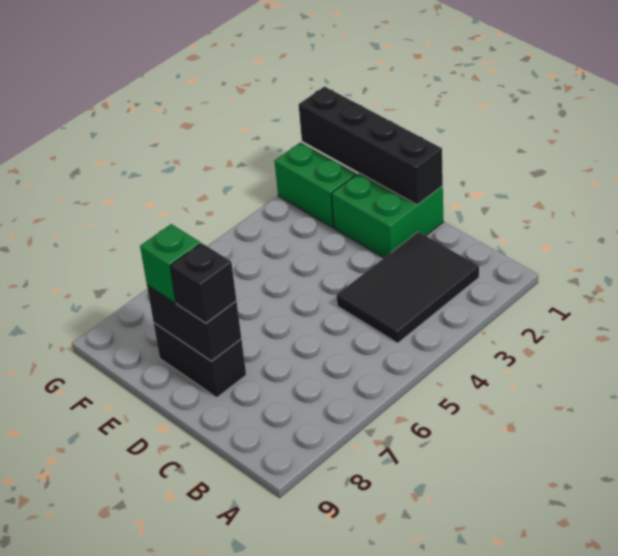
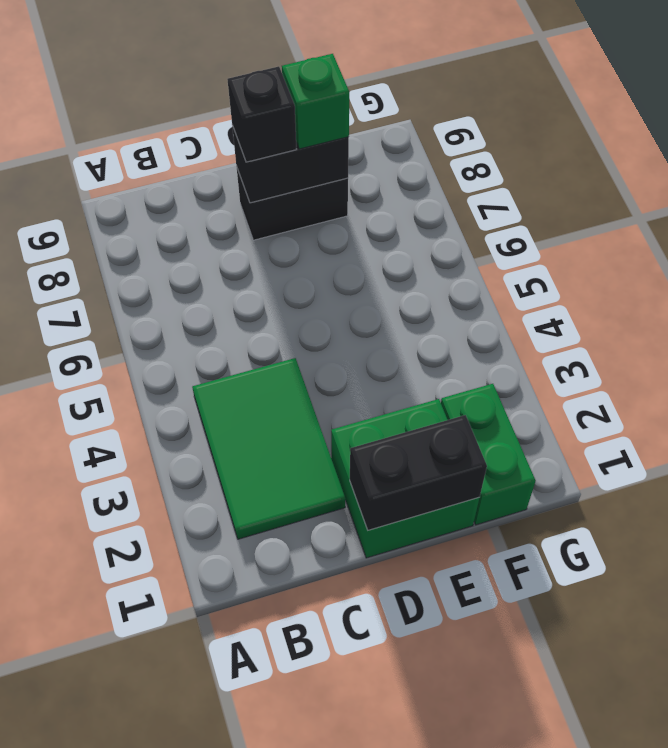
black tile B2:C4 level 1 -> green tile B2:C4 level 1
black brick D1:G1 level 2 -> black brick D1:E1 level 2
green brick F2:G2 level 1 -> green brick F1:F2 level 1

